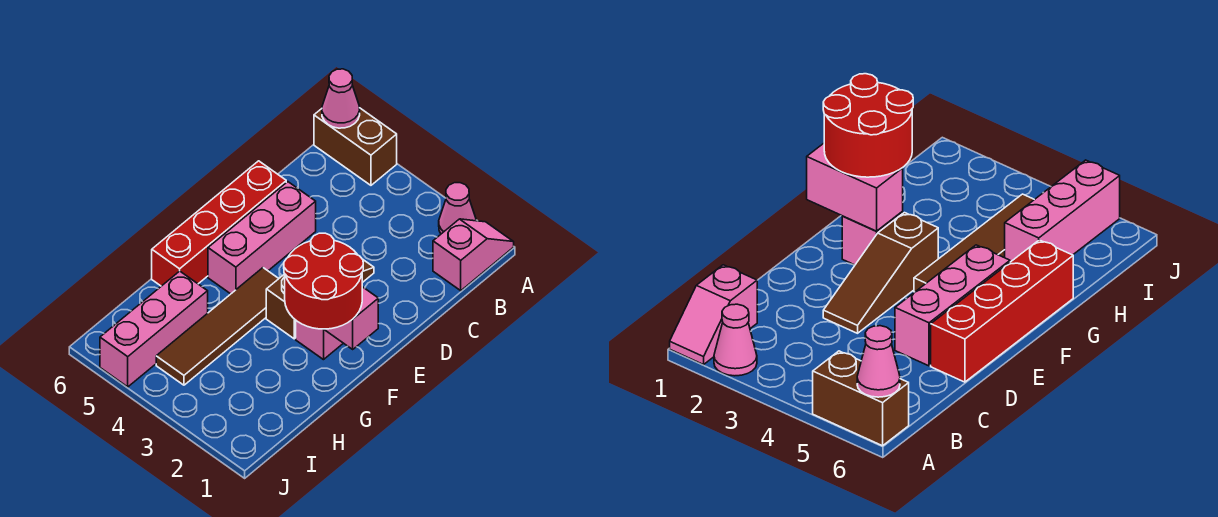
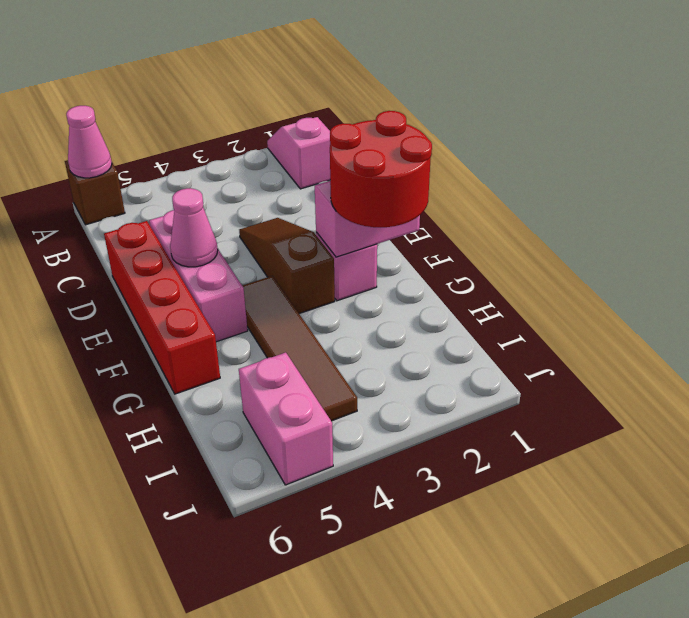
pink cone A2 level 1 -> pink cone E5 level 2
brown brick A5:A6 level 1 -> brown brick A6 level 1
pink brick H5:J5 level 1 -> pink brick I5:J5 level 1

